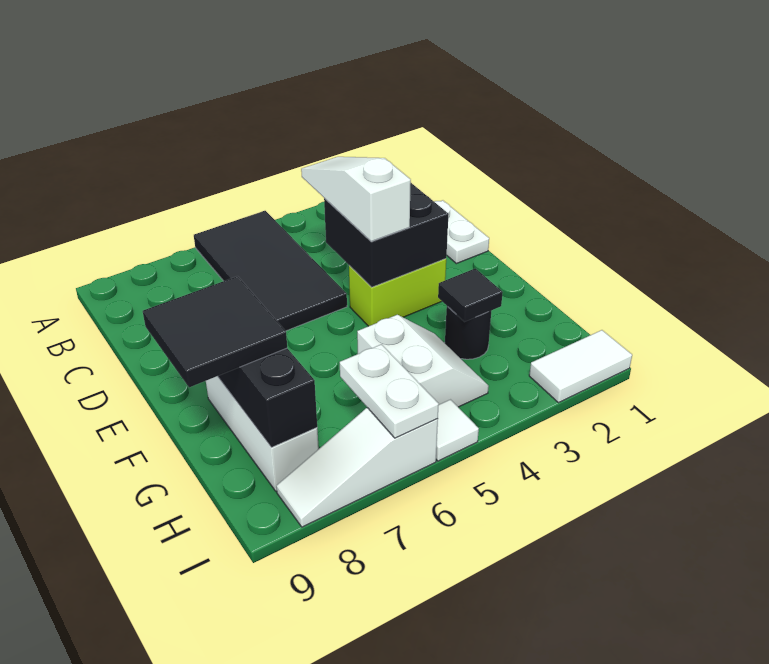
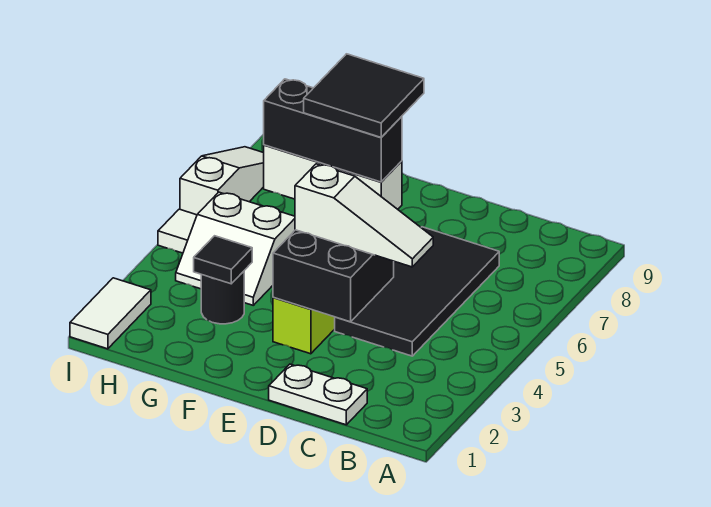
black tile A5:D6 level 1 -> black tile C4:D7 level 1
white plate H6:I6 level 2 -> none

